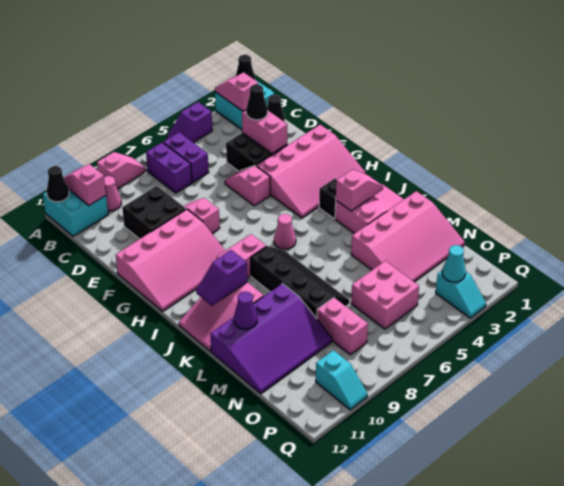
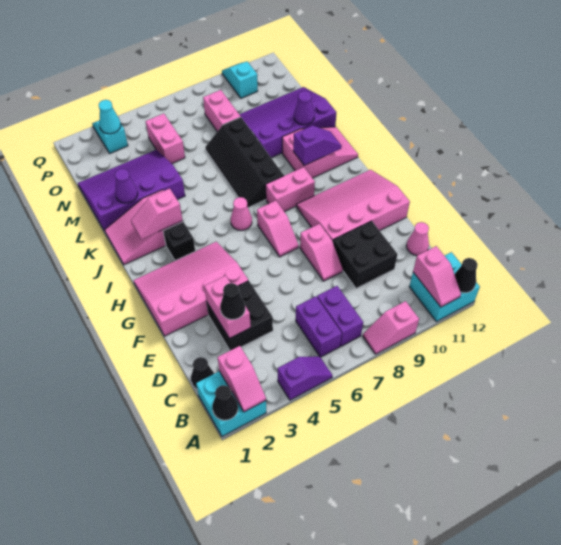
pink cone B10 level 1 -> pink cone D12 level 1
pink slope E5:F5 level 1 top F -> pink slope G7:H7 level 1 top H
pink slope L1:N4 level 1 top L -> purple slope L1:N4 level 1 top L
none -> purple cone L2 level 2
pink brick N5:O6 level 1 -> pink brick N5:O5 level 1

